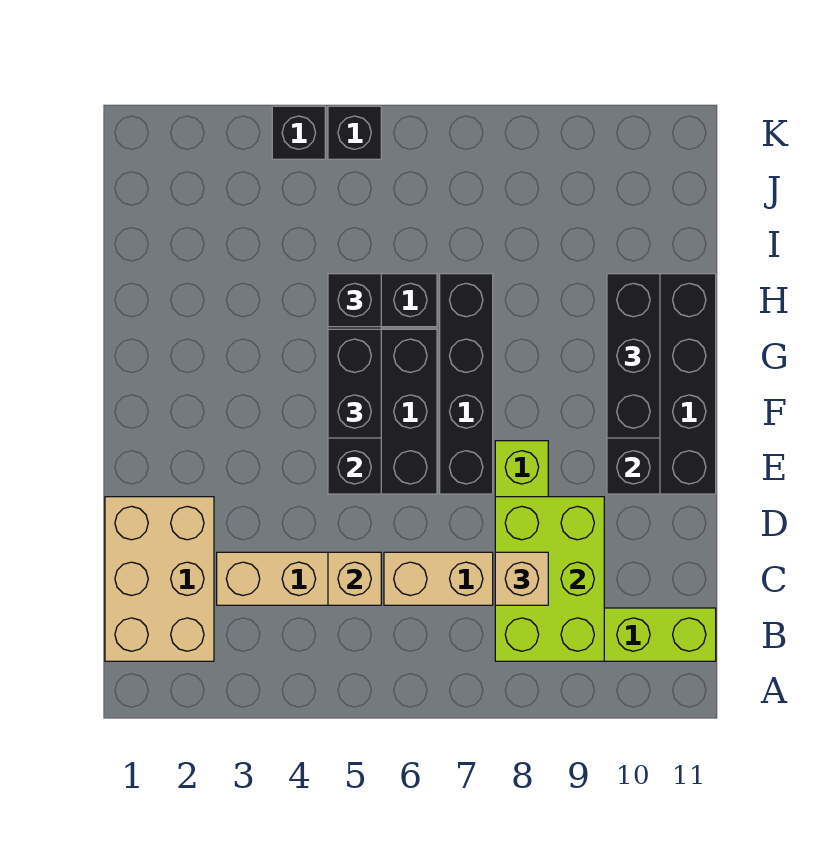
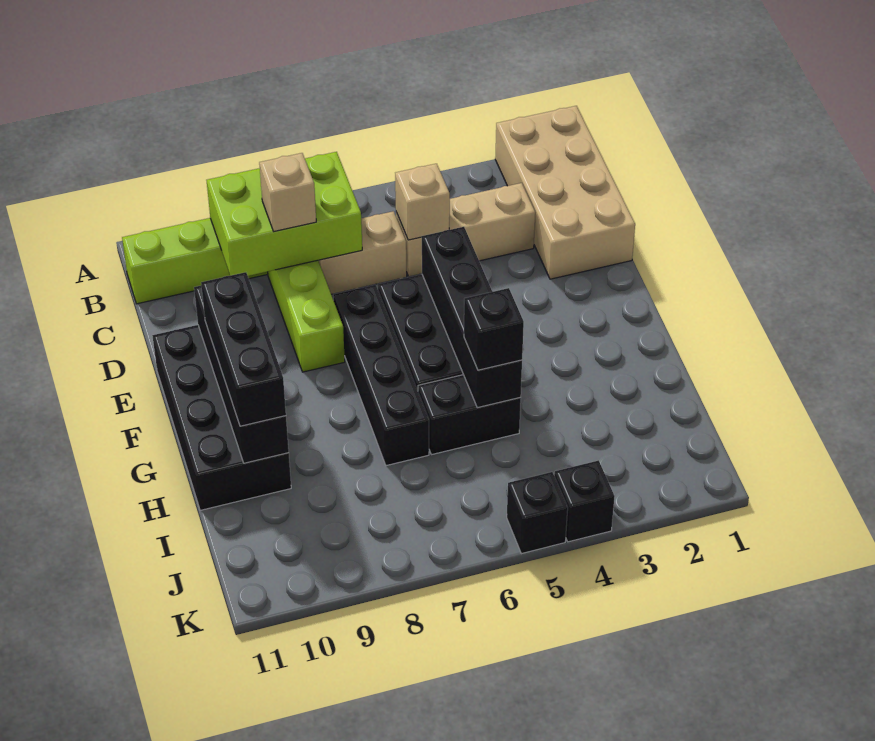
tan brick B1:D2 level 1 -> tan brick A1:D2 level 1
lime brick B8:D9 level 2 -> lime brick B7:C9 level 2
black brick F5:G5 level 3 -> none

